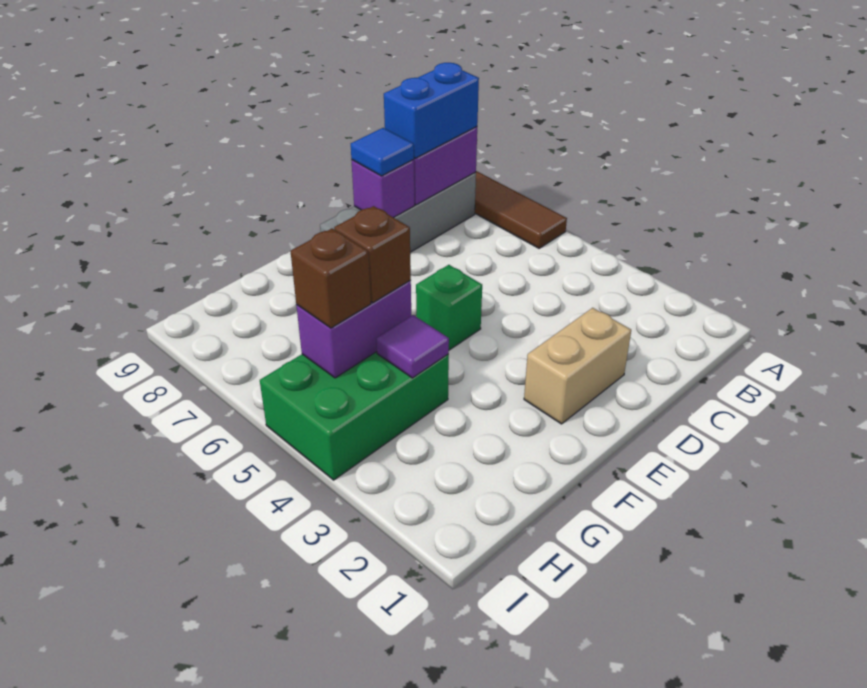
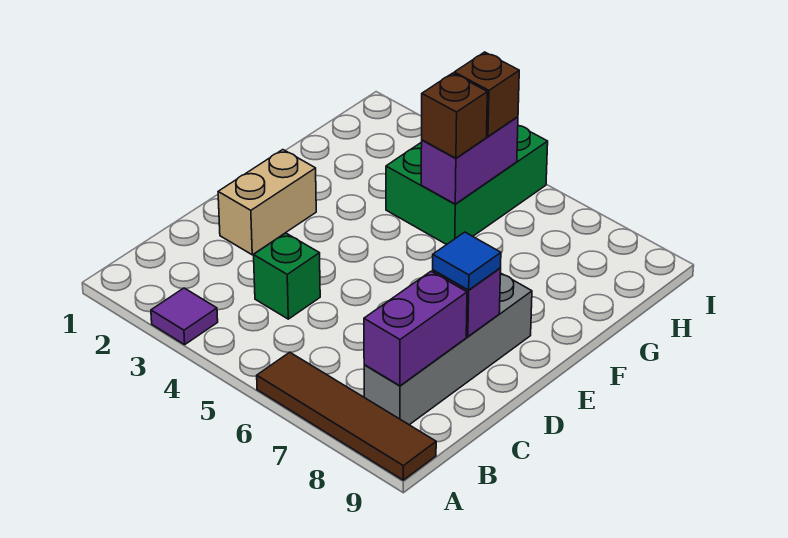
blue brick B8:C8 level 3 -> none
green brick E5 level 1 -> green brick C4 level 1
purple tile G4 level 2 -> purple tile A3 level 1

